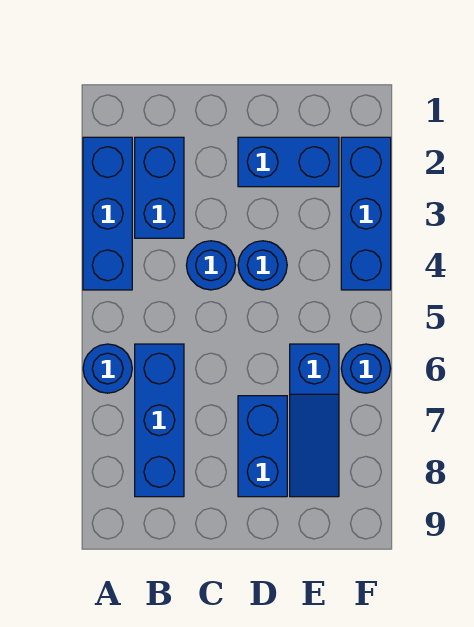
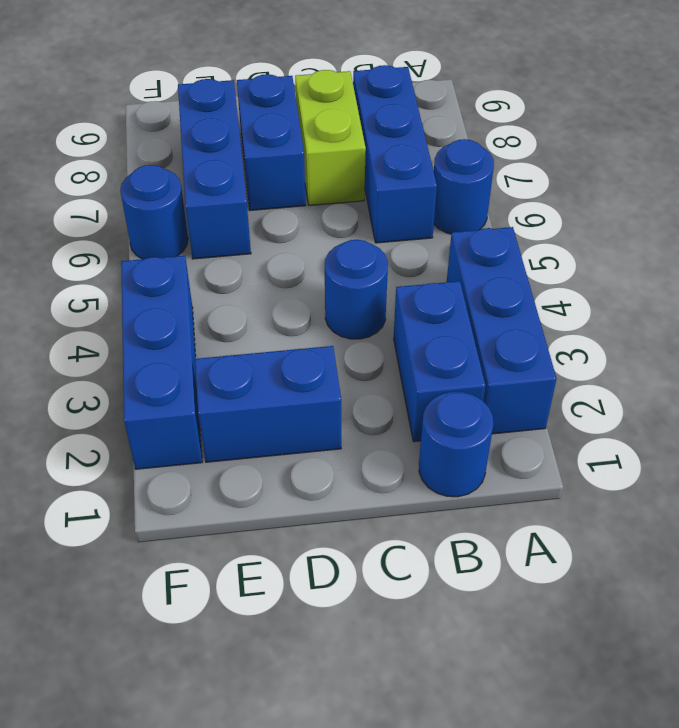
none -> lime brick C7:C8 level 1
blue round brick D4 level 1 -> blue round brick B1 level 1
blue slope E6:E8 level 1 top 6 -> blue brick E6:E8 level 1

